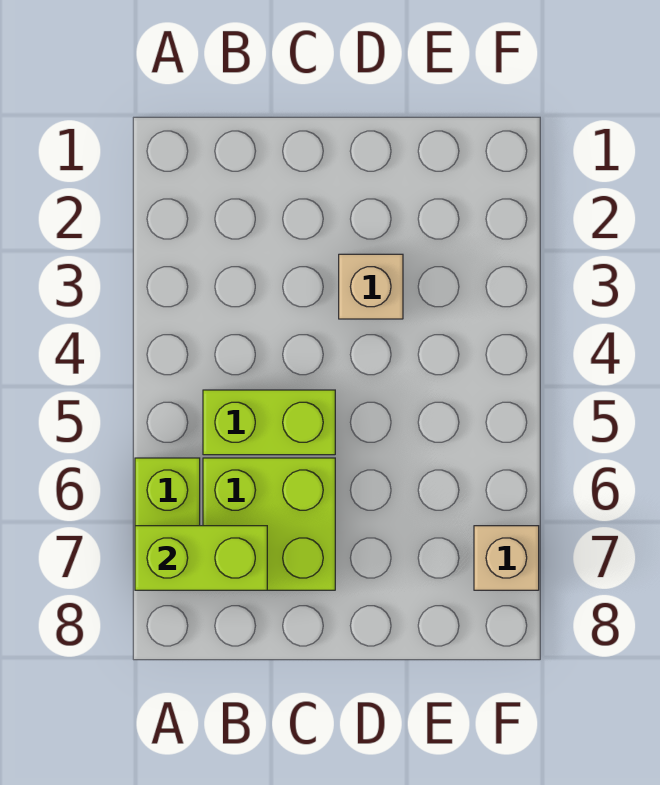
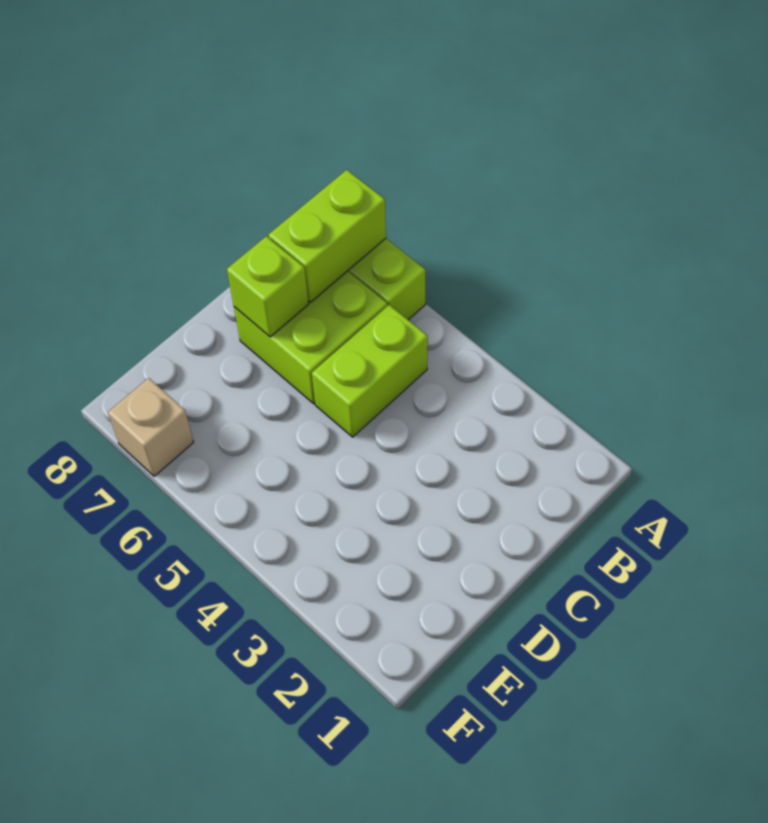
none -> lime brick C7 level 2
tan brick D3 level 1 -> none

